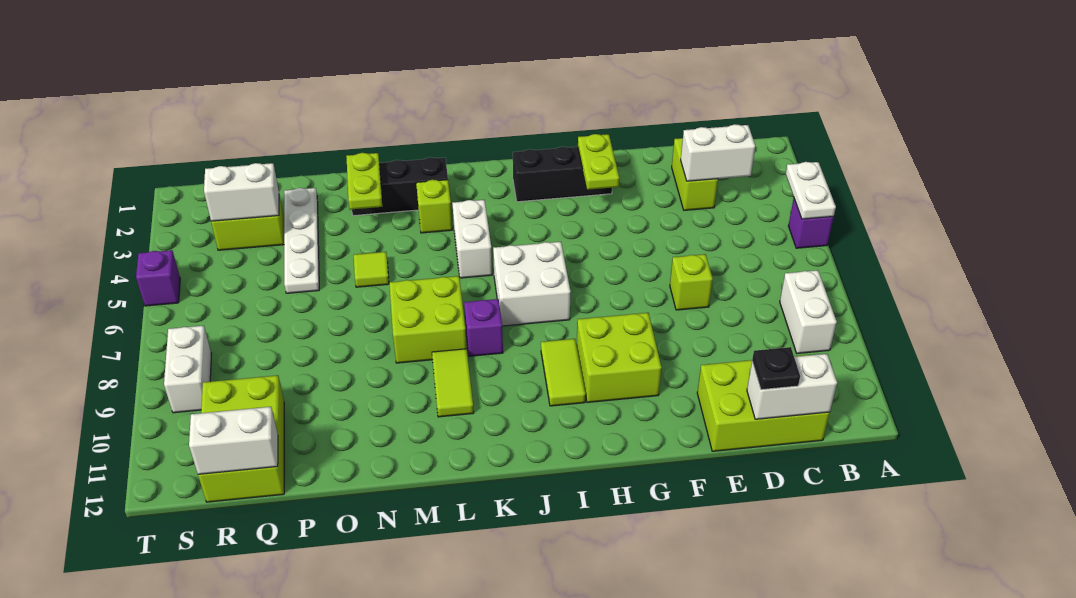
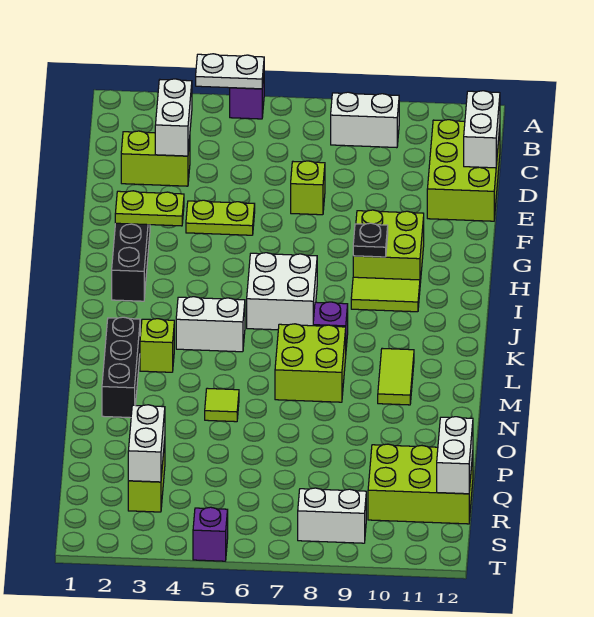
black plate D12 level 3 -> black plate H9 level 2
lime tile L9:L10 level 1 -> lime tile L10:M10 level 1
lime plate N2:N3 level 2 -> lime plate F4:F5 level 1
white plate P2:P5 level 1 -> none

